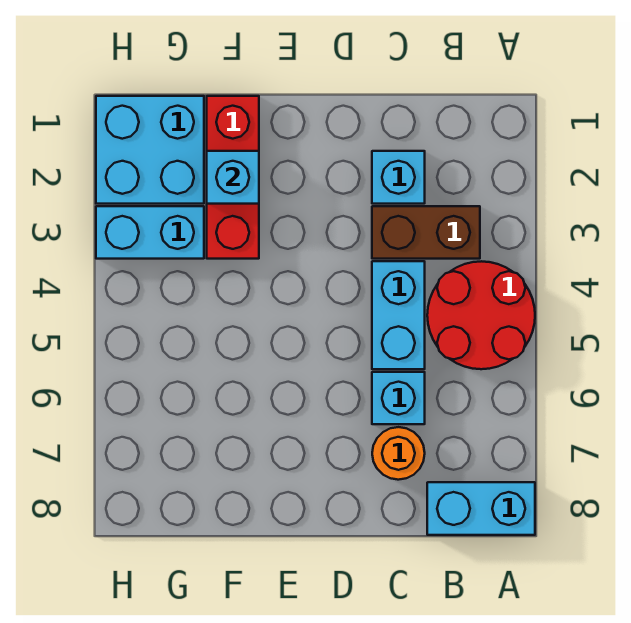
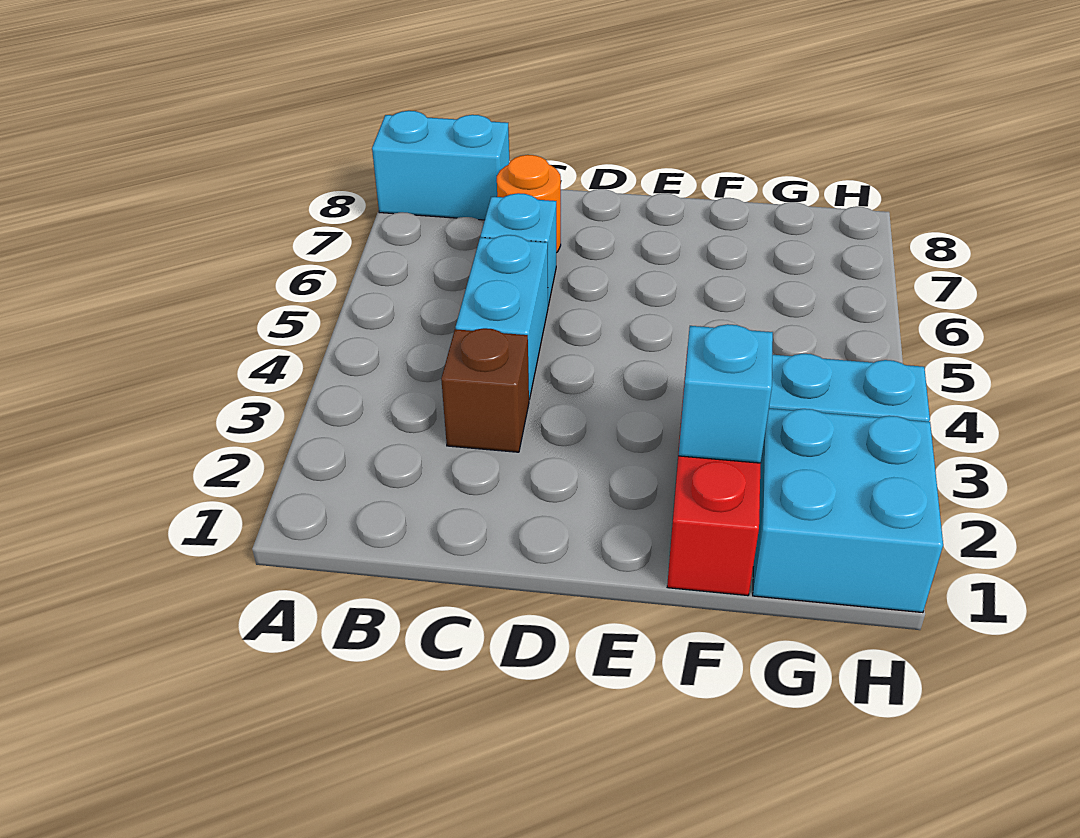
red round brick A4:B5 level 1 -> none
brown brick B3:C3 level 1 -> brown brick C3 level 1
cyan brick C2 level 1 -> none

